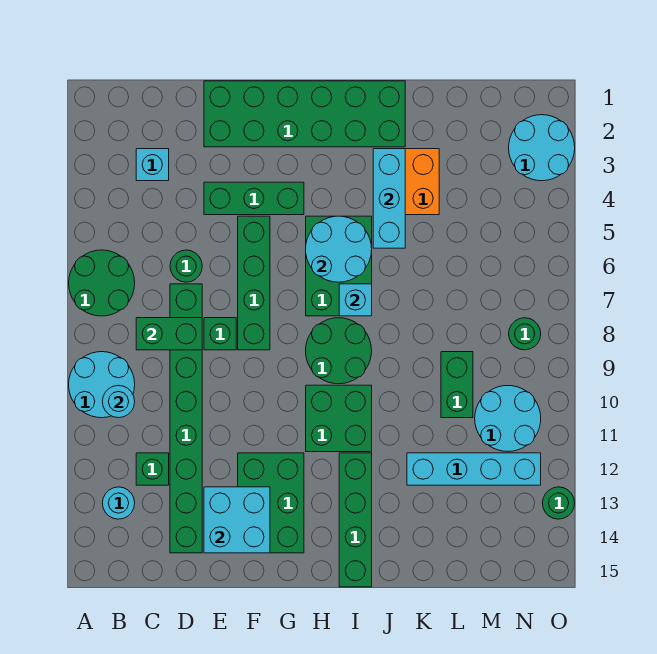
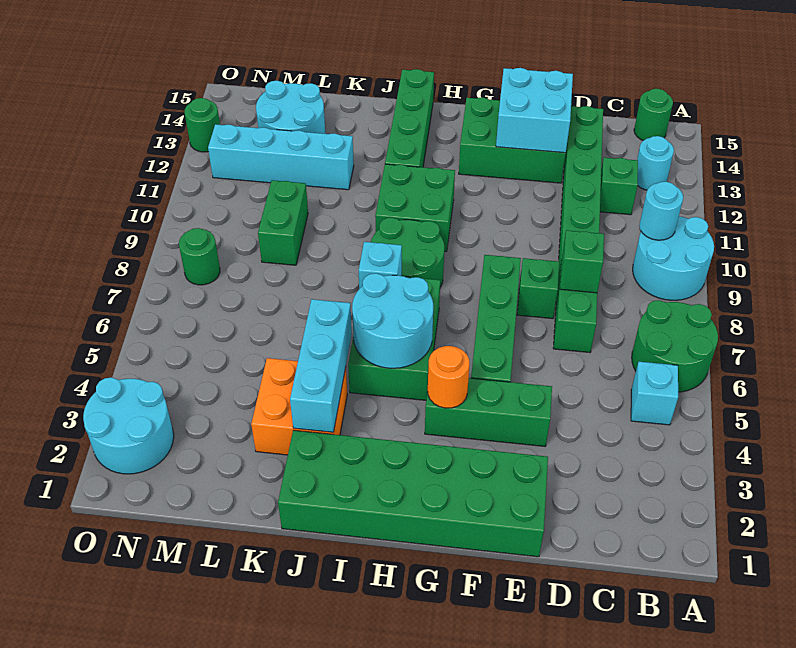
cyan brick C3 level 1 -> cyan brick B5 level 1
green brick C8:D8 level 2 -> green brick D8 level 2
green round brick D6 level 1 -> green round brick B15 level 1
green brick F12:G14 level 1 -> green brick E13:G14 level 1
none -> orange round brick G4 level 2
cyan round brick M10:N11 level 1 -> cyan round brick L13:M14 level 1

